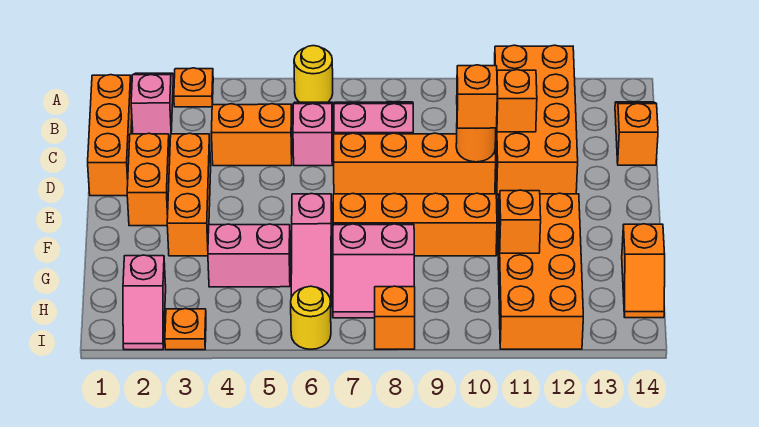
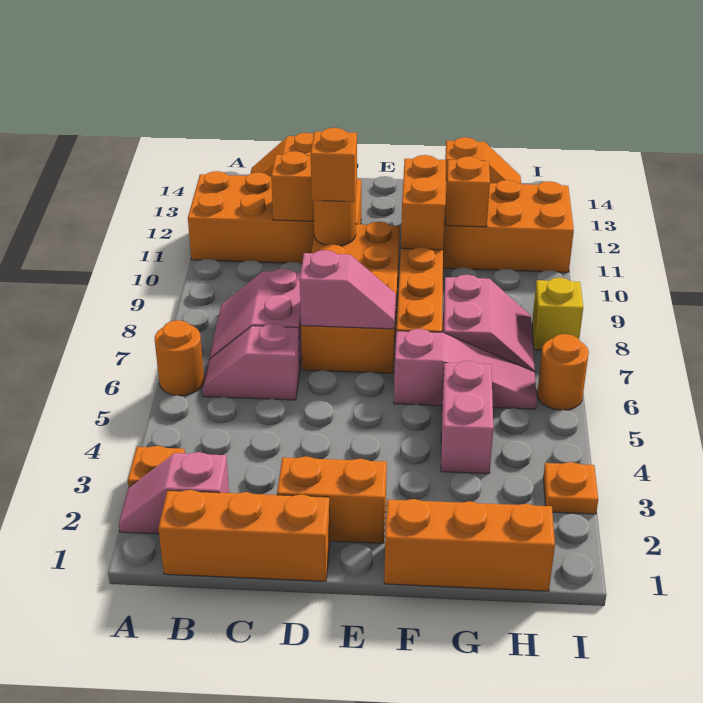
yellow round brick A6 level 1 -> orange round brick A6 level 1
orange brick C4:C5 level 1 -> orange brick F10:F11 level 2
orange brick D3:F3 level 1 -> orange brick F1:H1 level 1
orange brick D7:D10 level 1 -> orange brick D7:E10 level 1
pink slope H2:I2 level 1 top H -> pink slope D7:E7 level 2 top D
yellow round brick I6 level 1 -> orange round brick I6 level 1
orange brick I8 level 1 -> yellow brick I8 level 1

